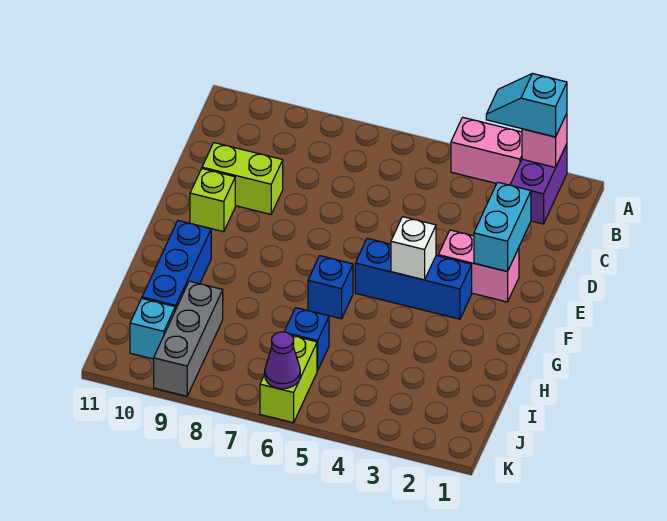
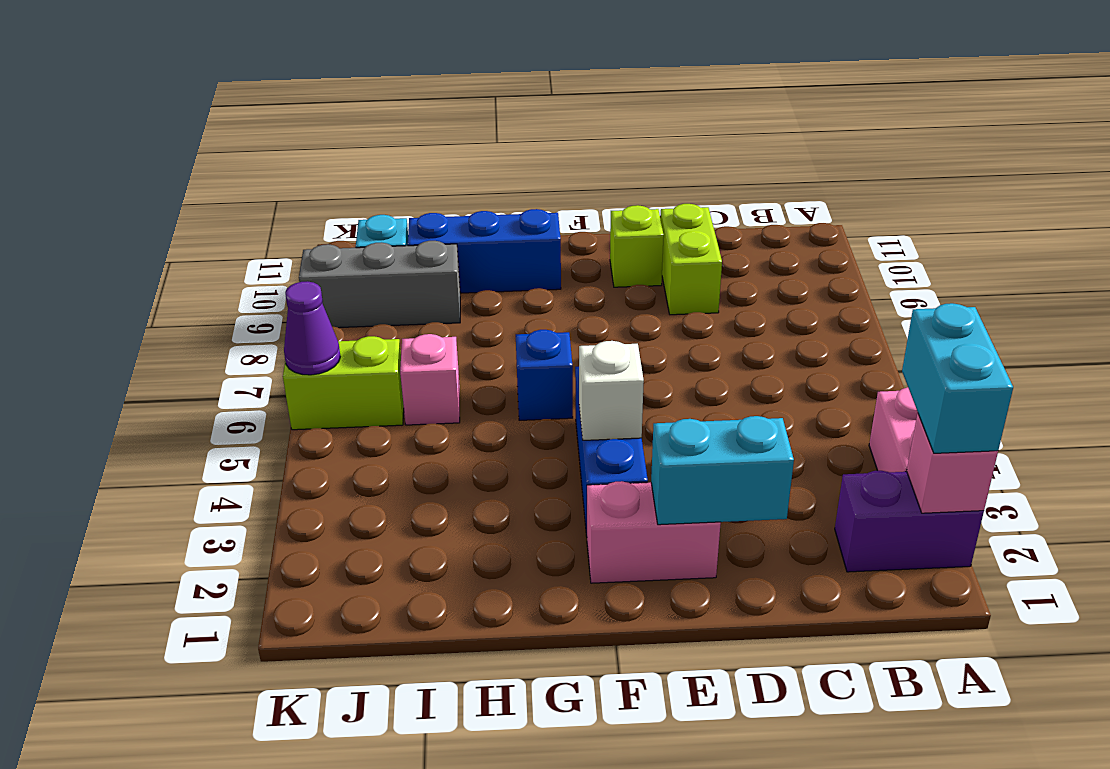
cyan slope A2:A3 level 3 top 2 -> cyan brick A2:A3 level 3
pink brick E2:E3 level 1 -> pink brick E2:F2 level 1
blue brick I6 level 1 -> pink brick I6 level 1

